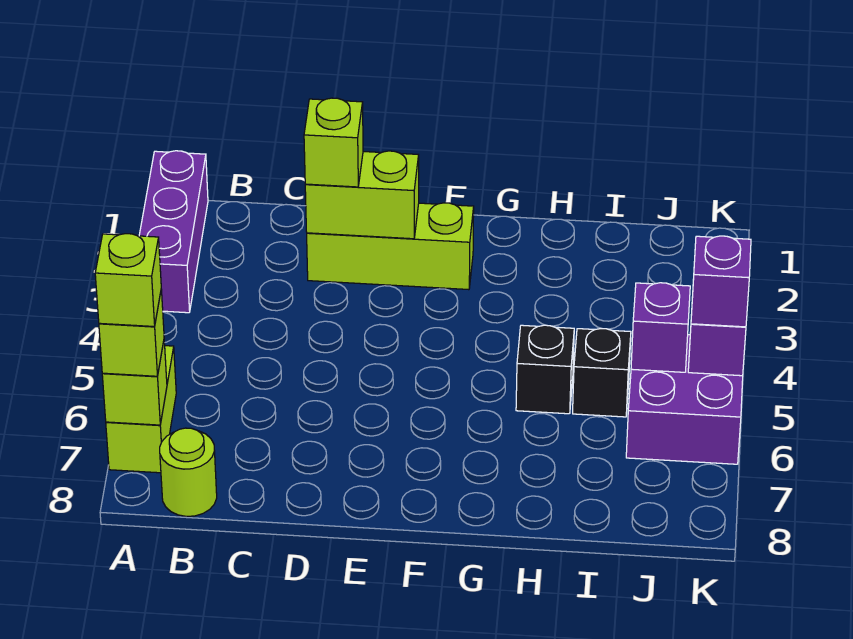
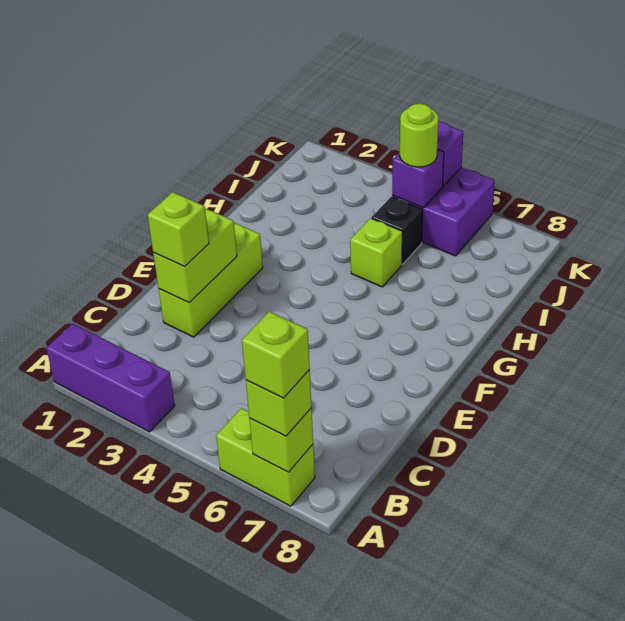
lime round brick B8 level 1 -> lime round brick J5 level 3
black brick H5 level 1 -> lime brick H5 level 1
purple brick K5 level 3 -> none

